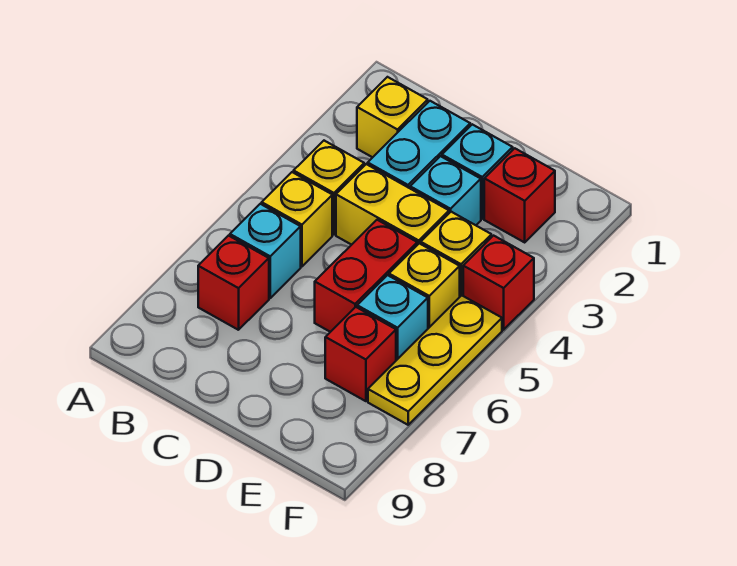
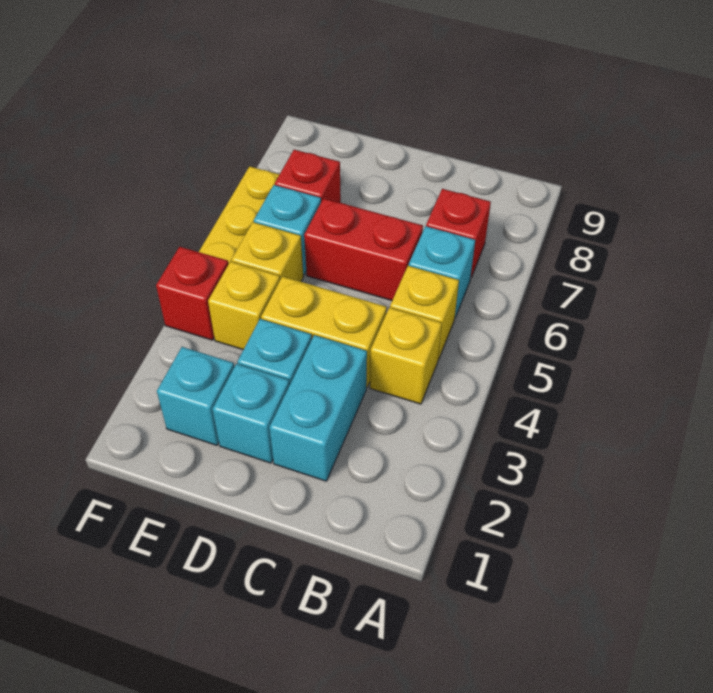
yellow brick B2 level 1 -> none
red brick D5:D6 level 1 -> red brick C6:D6 level 1
red brick E2 level 1 -> cyan brick E2 level 1

